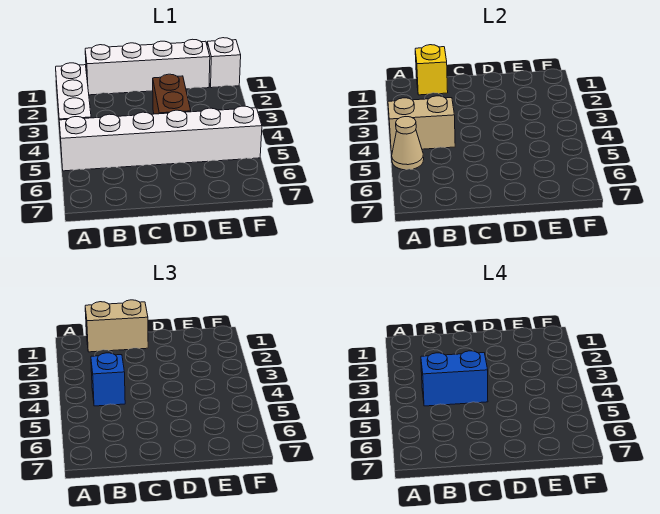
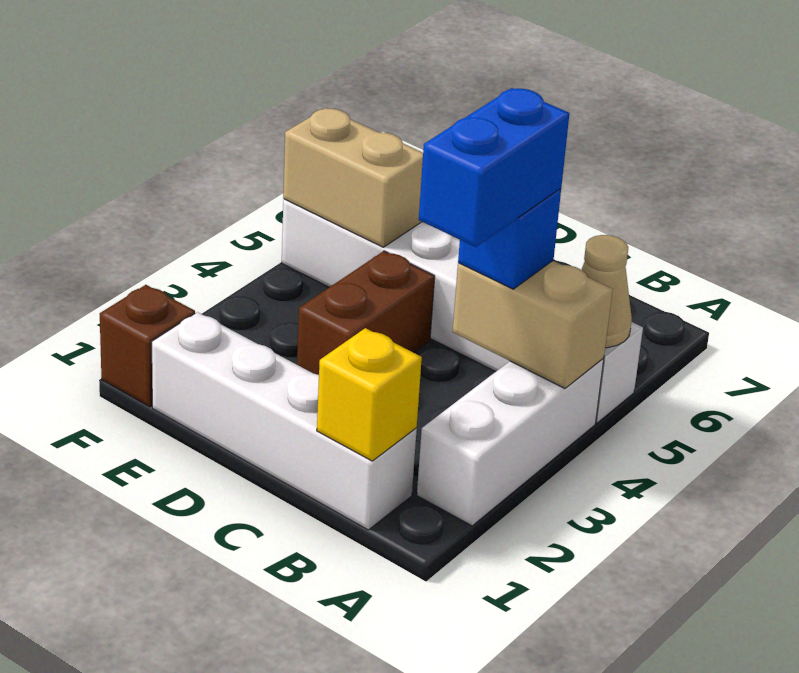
tan brick B1:C1 level 3 -> tan brick E5:F5 level 2
blue brick B4:C4 level 4 -> blue brick B3:B4 level 4
white brick F1 level 1 -> brown brick F1 level 1

